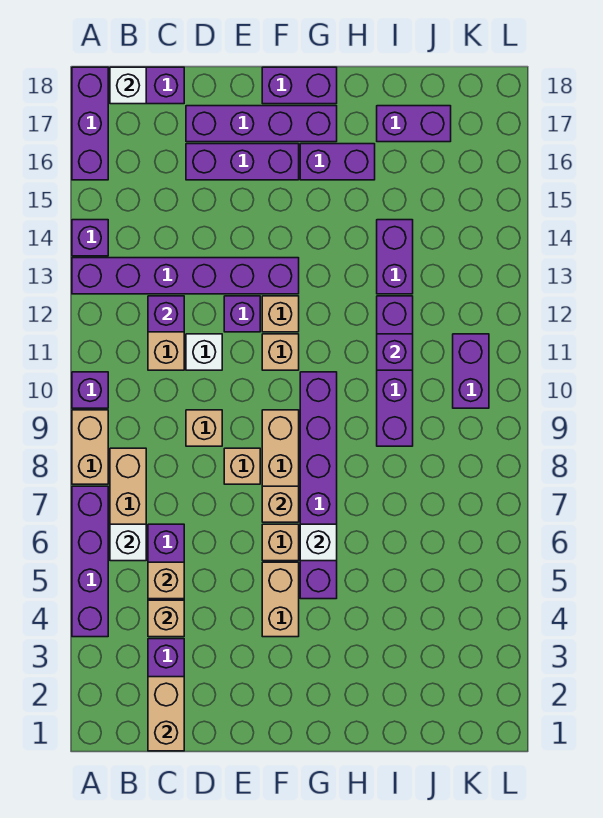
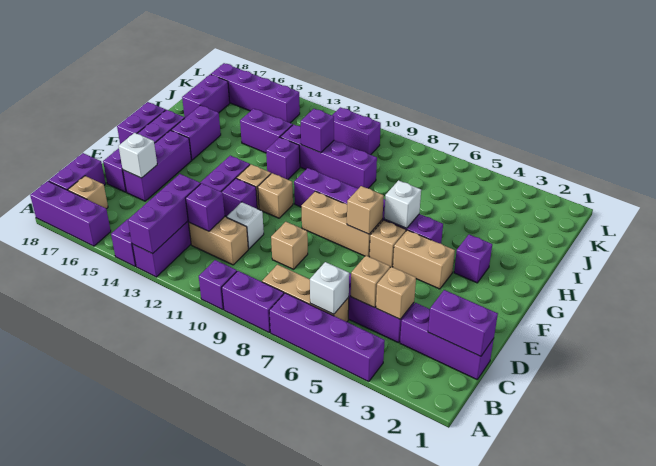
tan brick A8:A9 level 1 -> purple brick A8:A9 level 1
none -> purple brick A13:C13 level 2
white brick B18 level 2 -> white brick D16 level 2
tan brick C1:C2 level 2 -> purple brick C1:C2 level 2
tan brick E8 level 1 -> tan brick B17 level 1
none -> purple brick G3 level 1
none -> purple brick H12 level 1
none -> purple brick K14:K17 level 1

